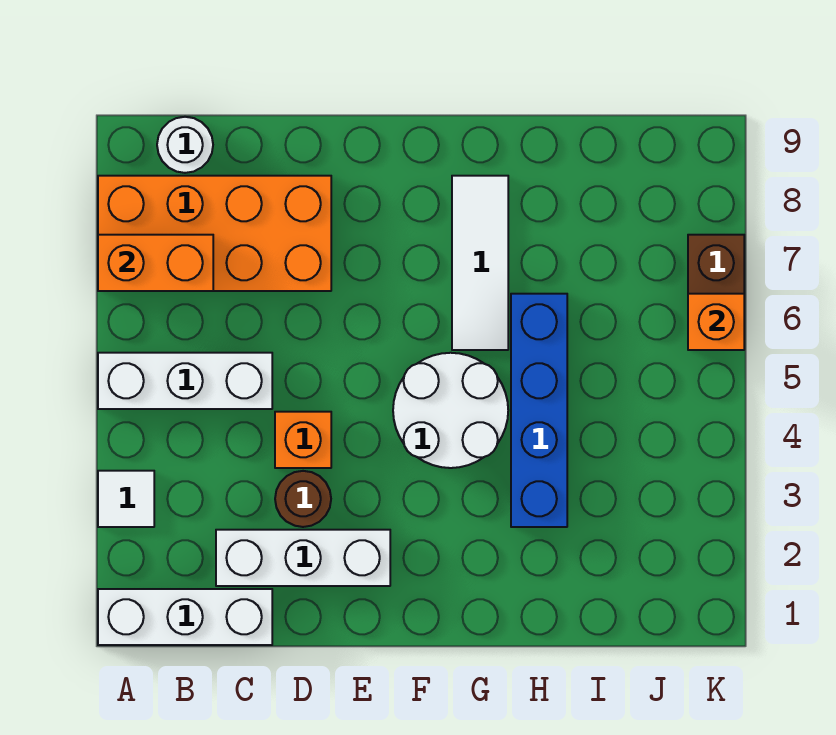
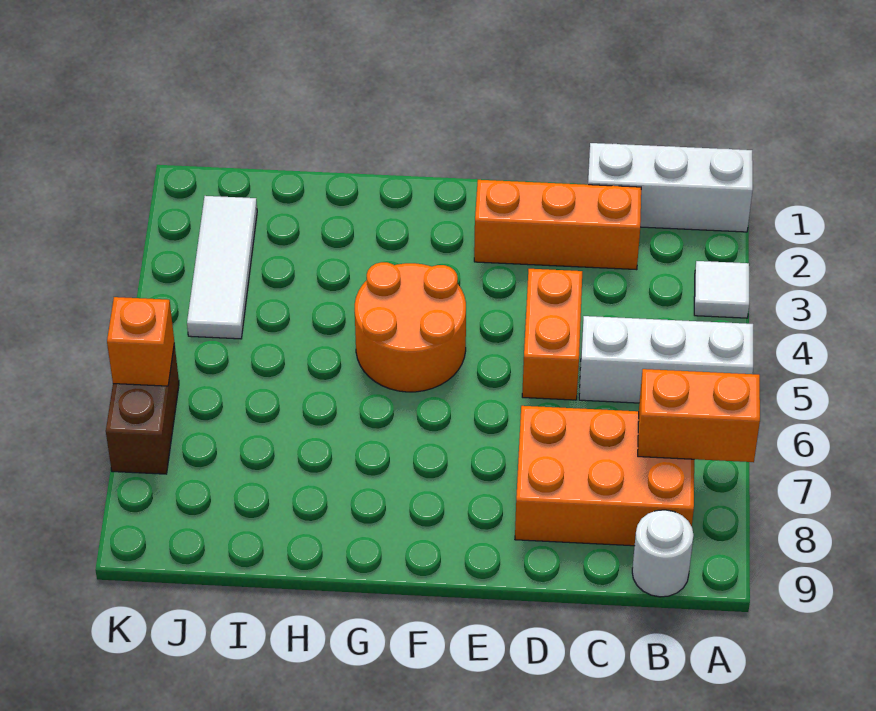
orange brick A7:D8 level 1 -> orange brick B7:D8 level 1
white brick C2:E2 level 1 -> orange brick C2:E2 level 1
brown round brick D3 level 1 -> none
orange brick D4 level 1 -> orange brick D4:D5 level 1
white round brick F4:G5 level 1 -> orange round brick F4:G5 level 1
white tile G6:G8 level 1 -> white tile J2:J4 level 1
blue brick H3:H6 level 1 -> none

